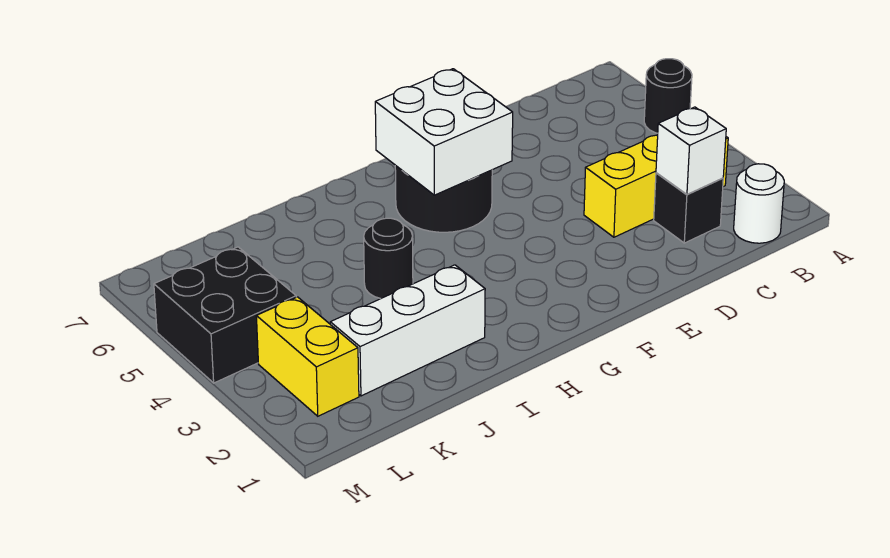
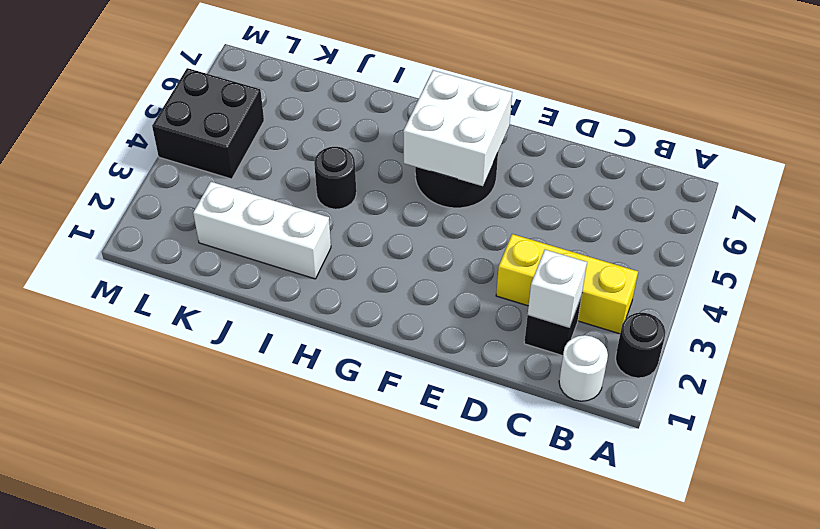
black round brick A5 level 1 -> black round brick A2 level 1
yellow brick L2:L3 level 1 -> none

